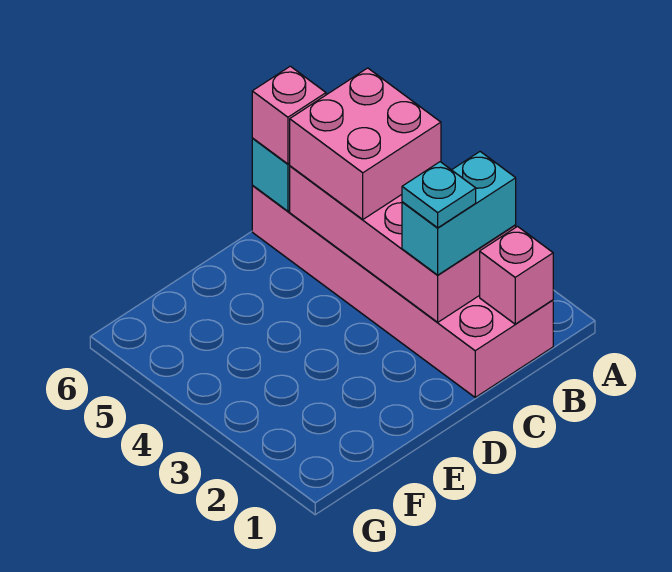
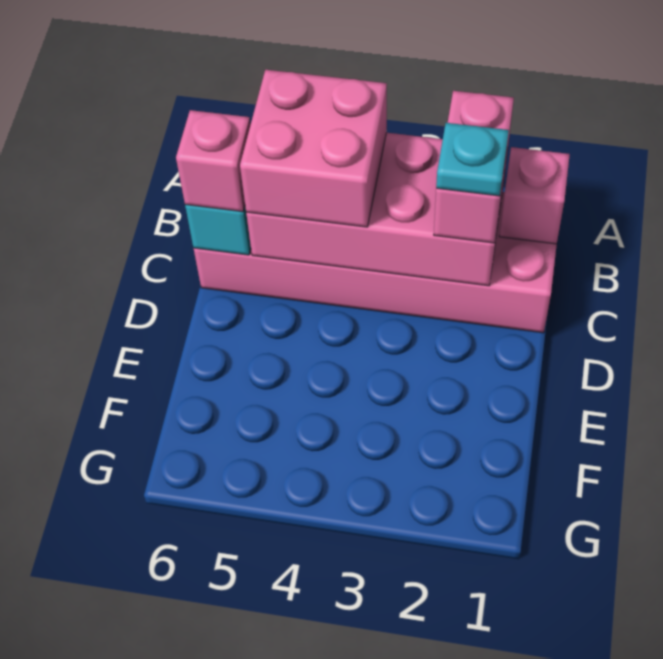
cyan brick B2:C2 level 3 -> pink brick B2:C2 level 3

